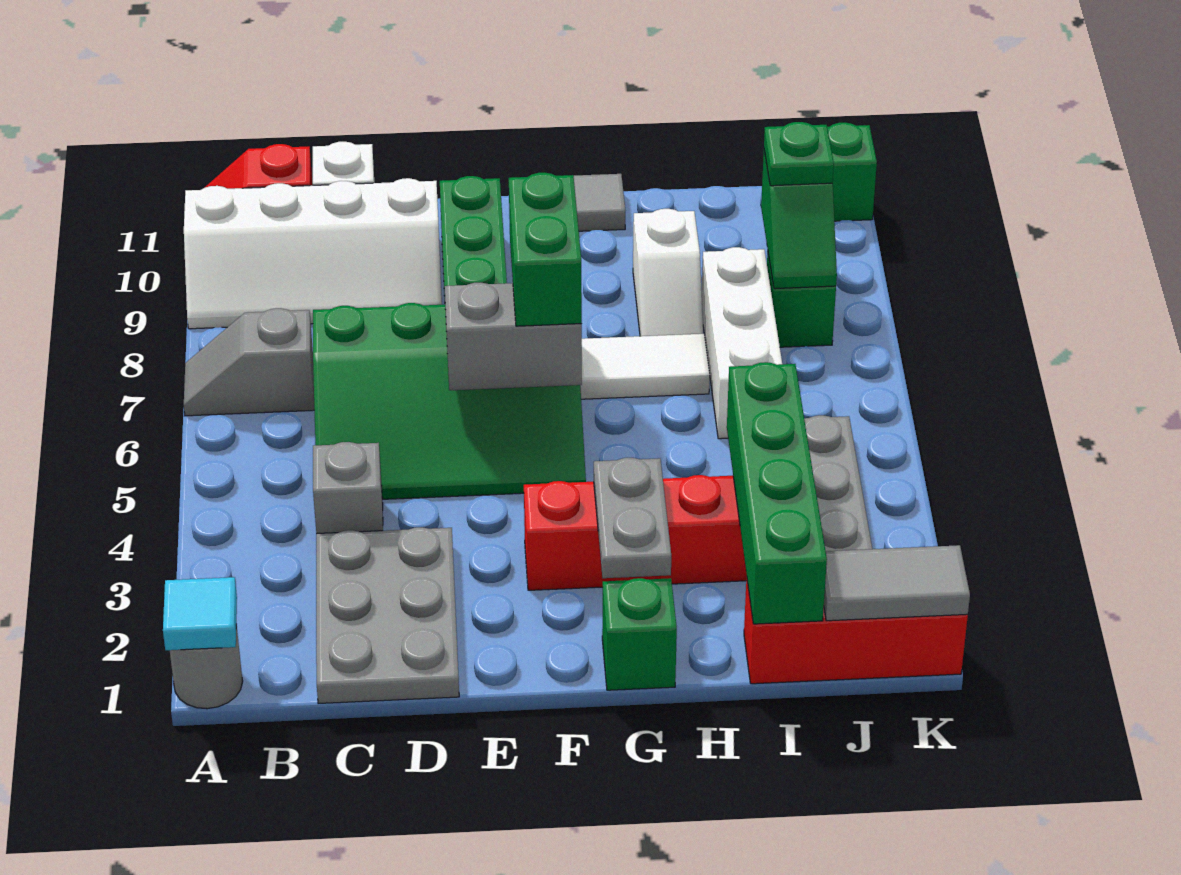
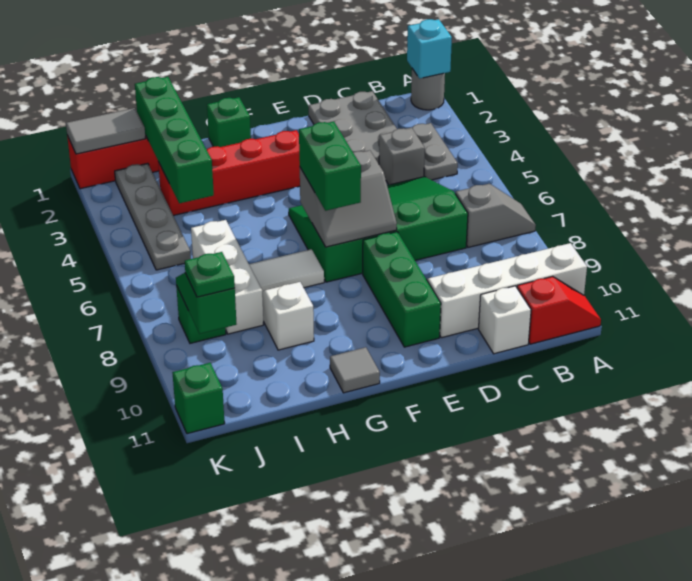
cyan tile A1 level 2 -> cyan brick A1 level 2
grey plate G2:G3 level 2 -> grey plate B3:B4 level 1

